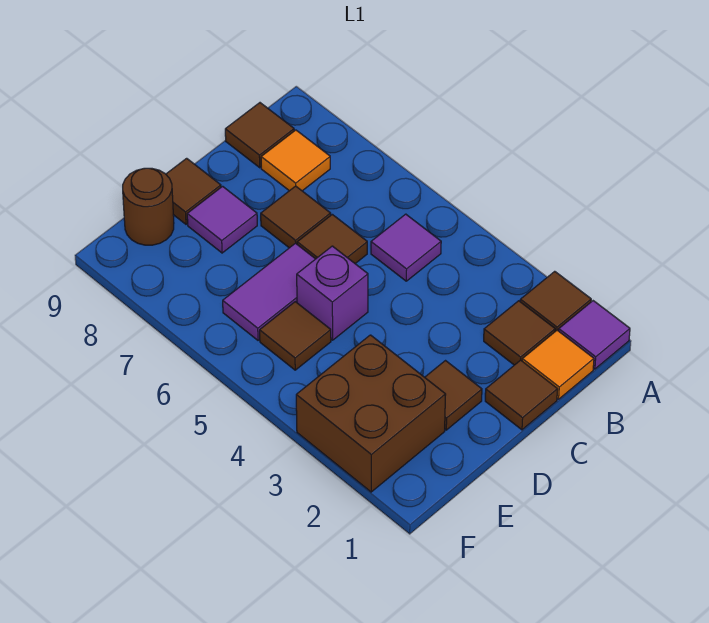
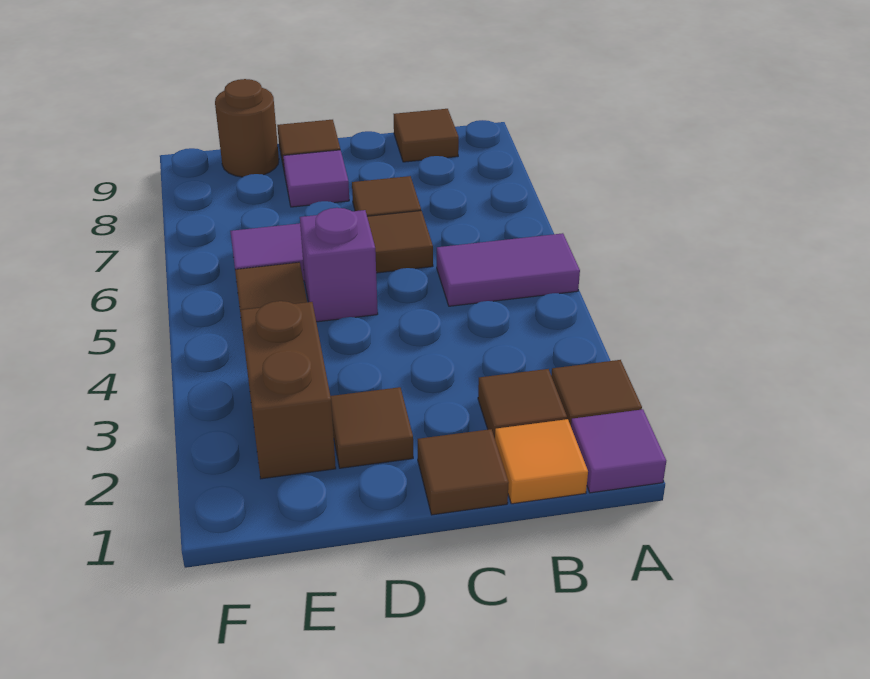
purple tile B5 level 1 -> purple tile A5:B5 level 1
orange tile B8 level 1 -> none
brown brick E2:F3 level 1 -> brown brick E2:E3 level 1

